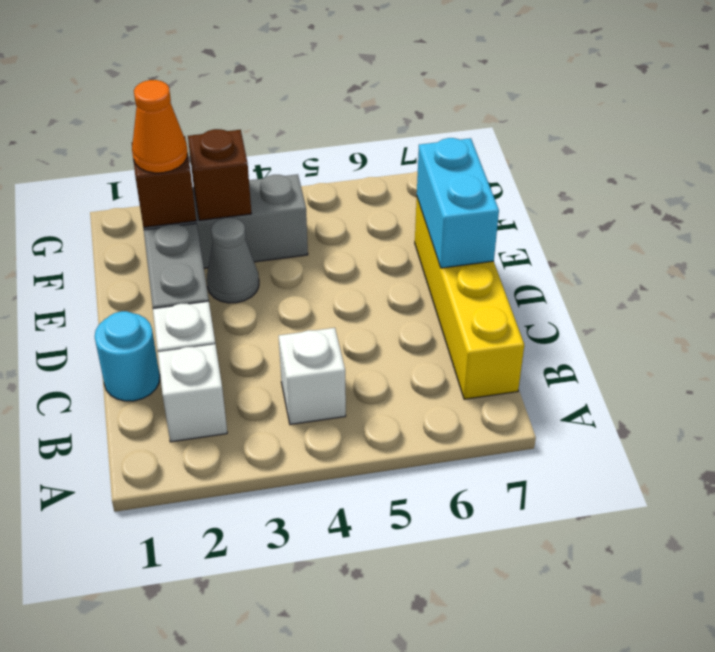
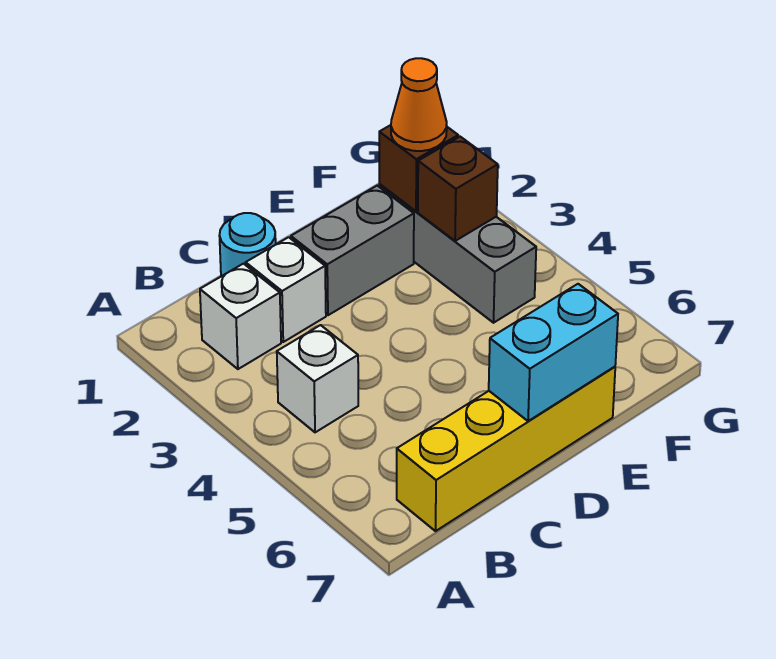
grey cone E3 level 1 -> none

